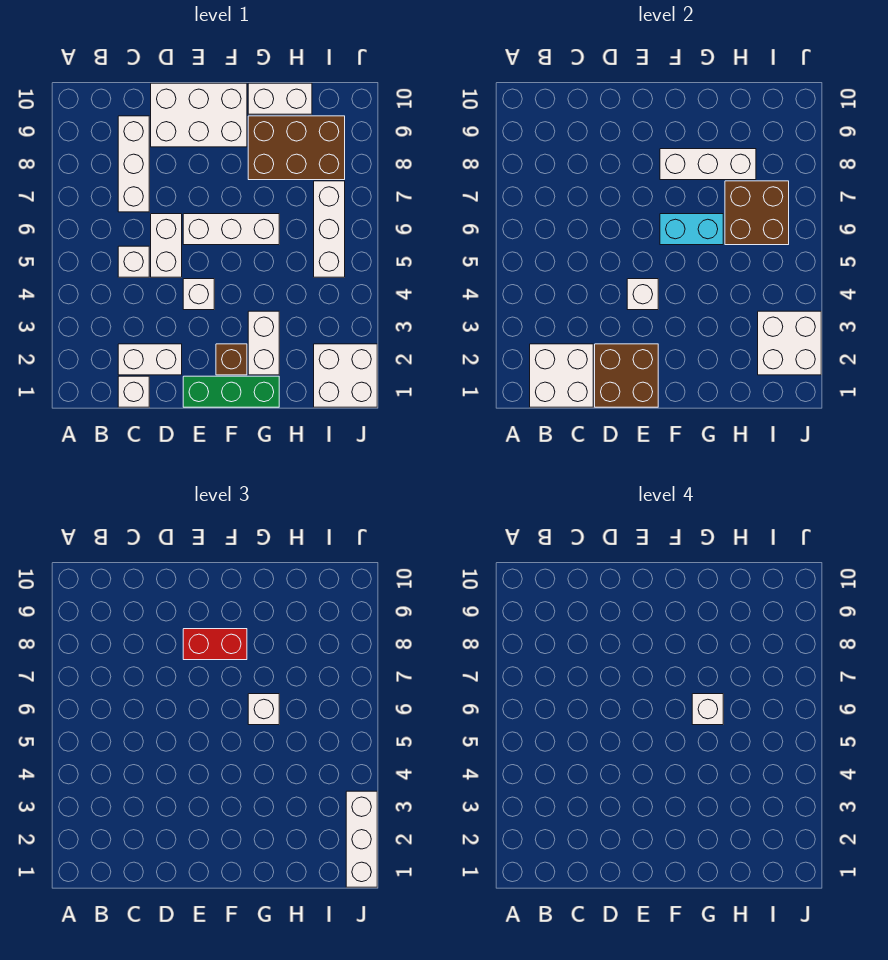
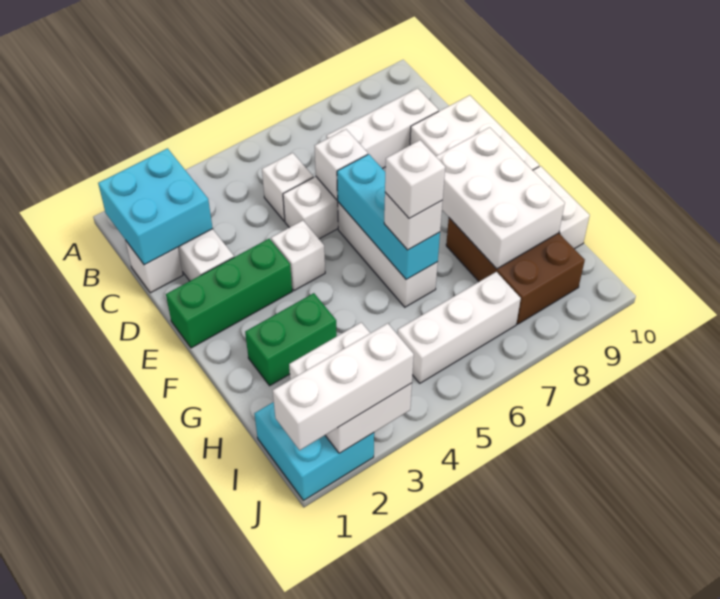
white brick B1:C2 level 2 -> cyan brick B1:C2 level 2
brown brick D1:E2 level 2 -> none
green brick E1:G1 level 1 -> green brick E1:E3 level 1
white brick E4 level 2 -> white brick D6 level 2
red brick E8:F8 level 3 -> none
brown brick F2 level 1 -> none
cyan brick F6:G6 level 2 -> cyan brick E6:G6 level 2
white brick F8:H8 level 2 -> white brick F8:H9 level 2
white brick G2:G3 level 1 -> green brick G2:G3 level 1
brown brick H6:I7 level 2 -> none
white brick I1:J2 level 1 -> cyan brick I1:J2 level 1

